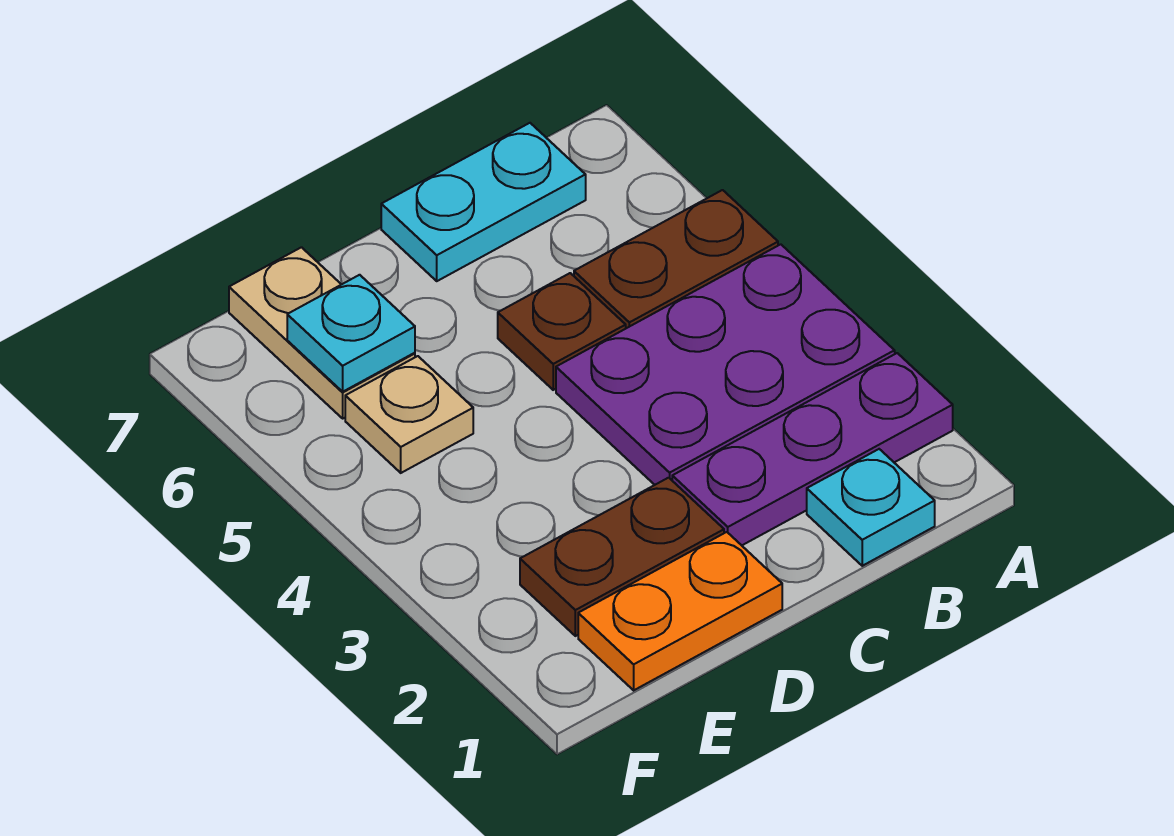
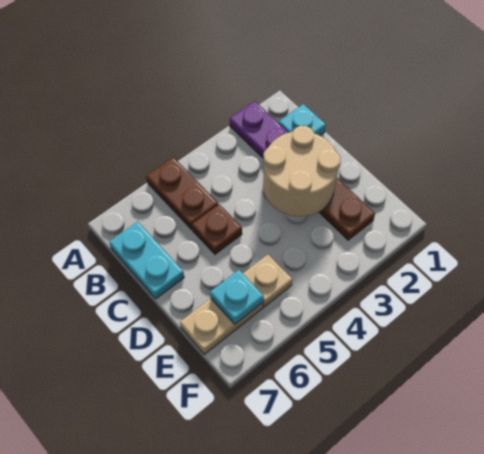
purple plate A3:C4 level 1 -> none
none -> tan round brick C2:D3 level 2
orange plate D1:E1 level 1 -> none

